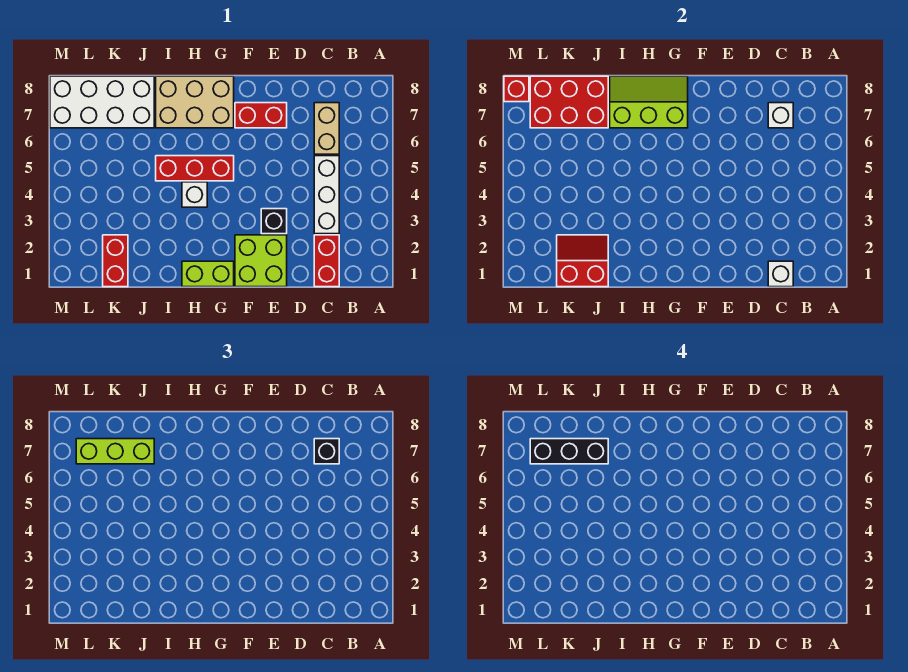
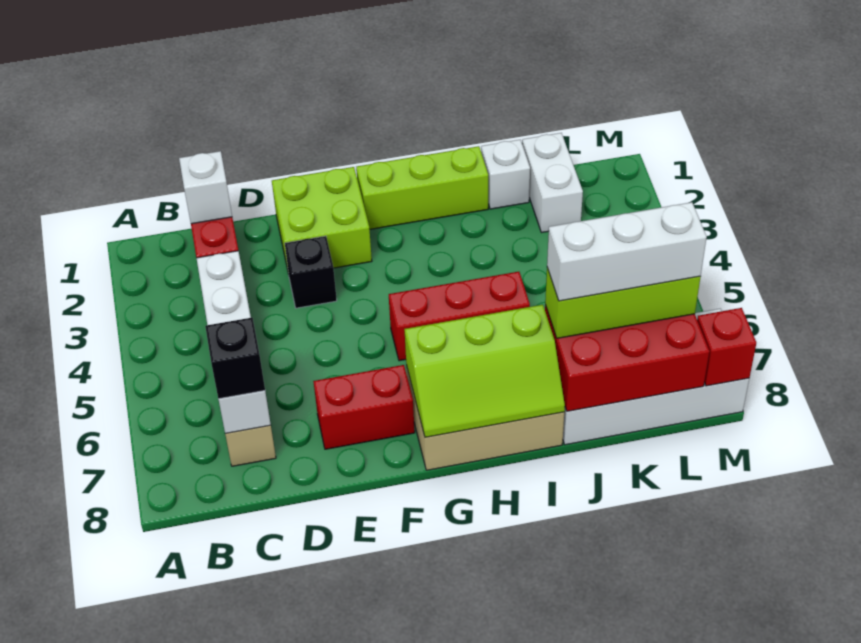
lime brick G1:H1 level 1 -> lime brick G1:I1 level 1
white brick H4 level 1 -> white brick J1 level 1
red slope J1:K2 level 2 top 1 -> none
black brick J7:L7 level 4 -> white brick J7:L7 level 4
red brick K1:K2 level 1 -> white brick K1:K2 level 1

